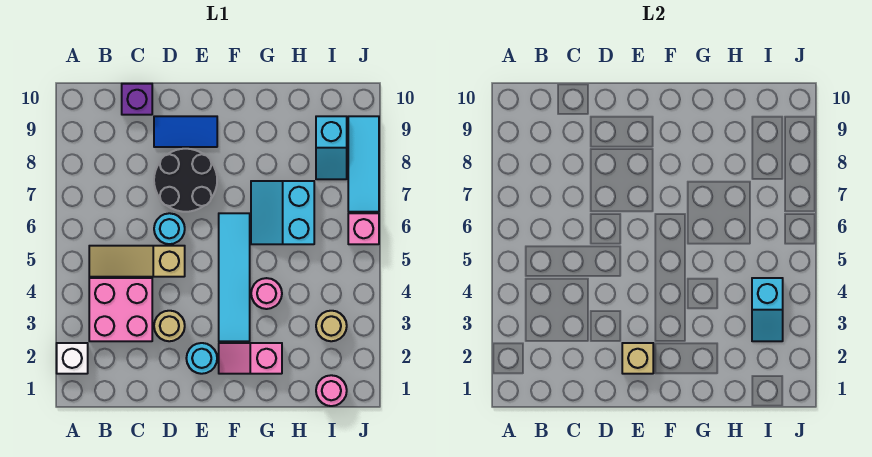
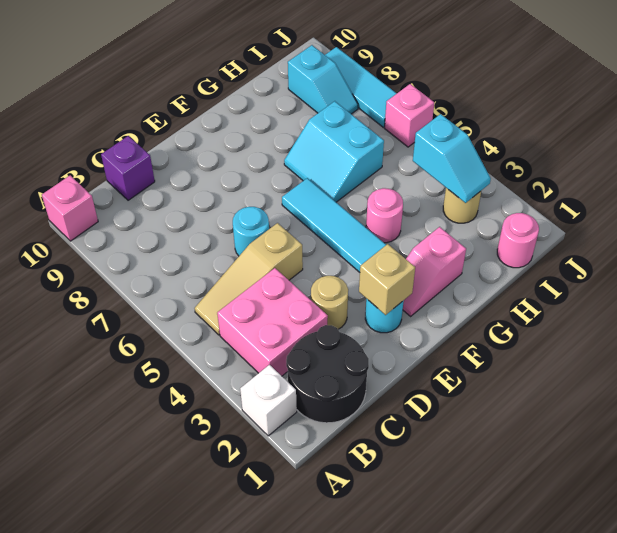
none -> pink brick A10 level 1
black round brick D7:E8 level 1 -> black round brick B1:C2 level 1
blue tile D9:E9 level 1 -> none

